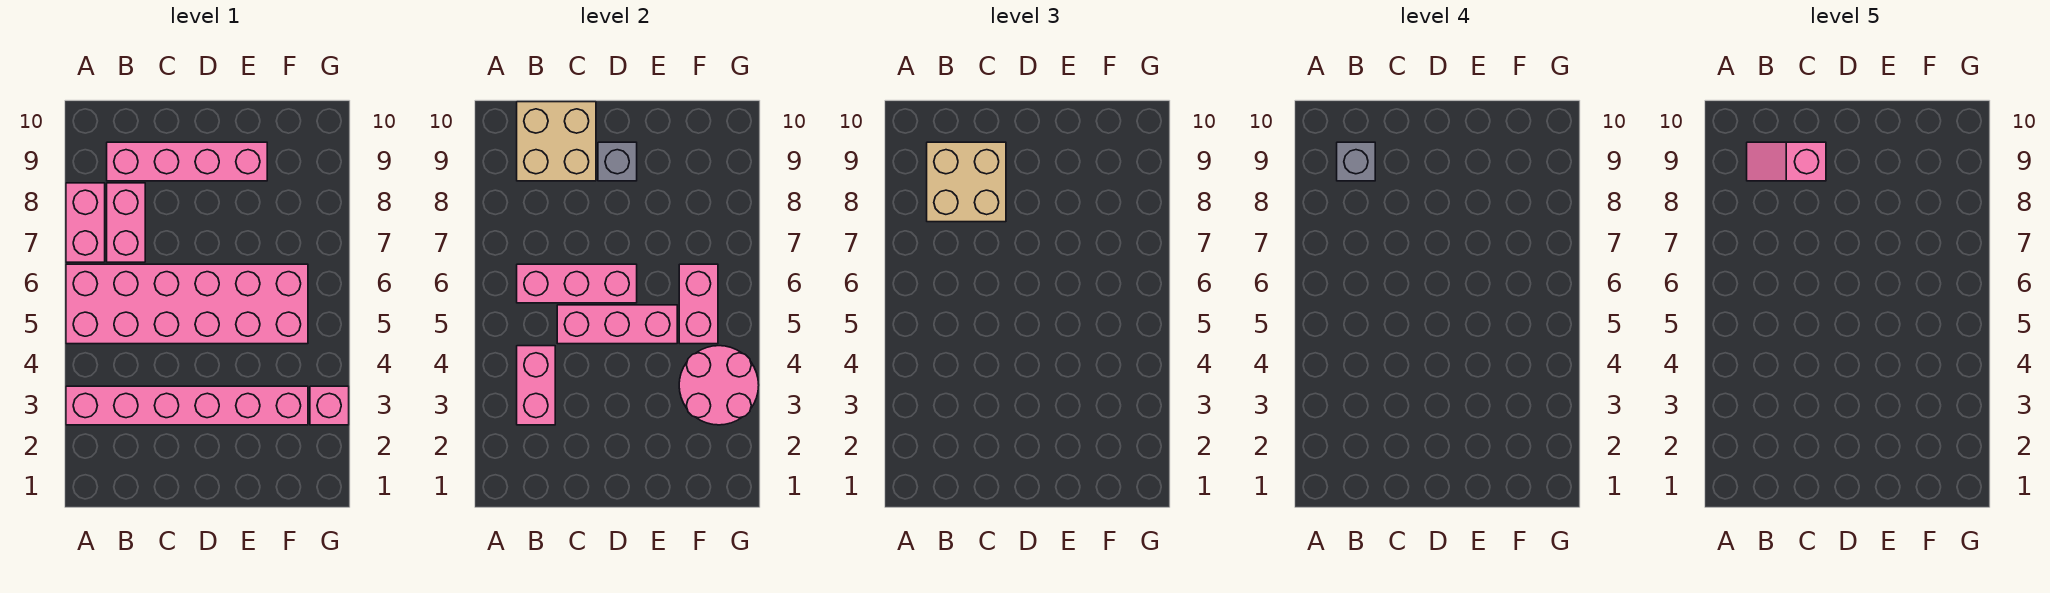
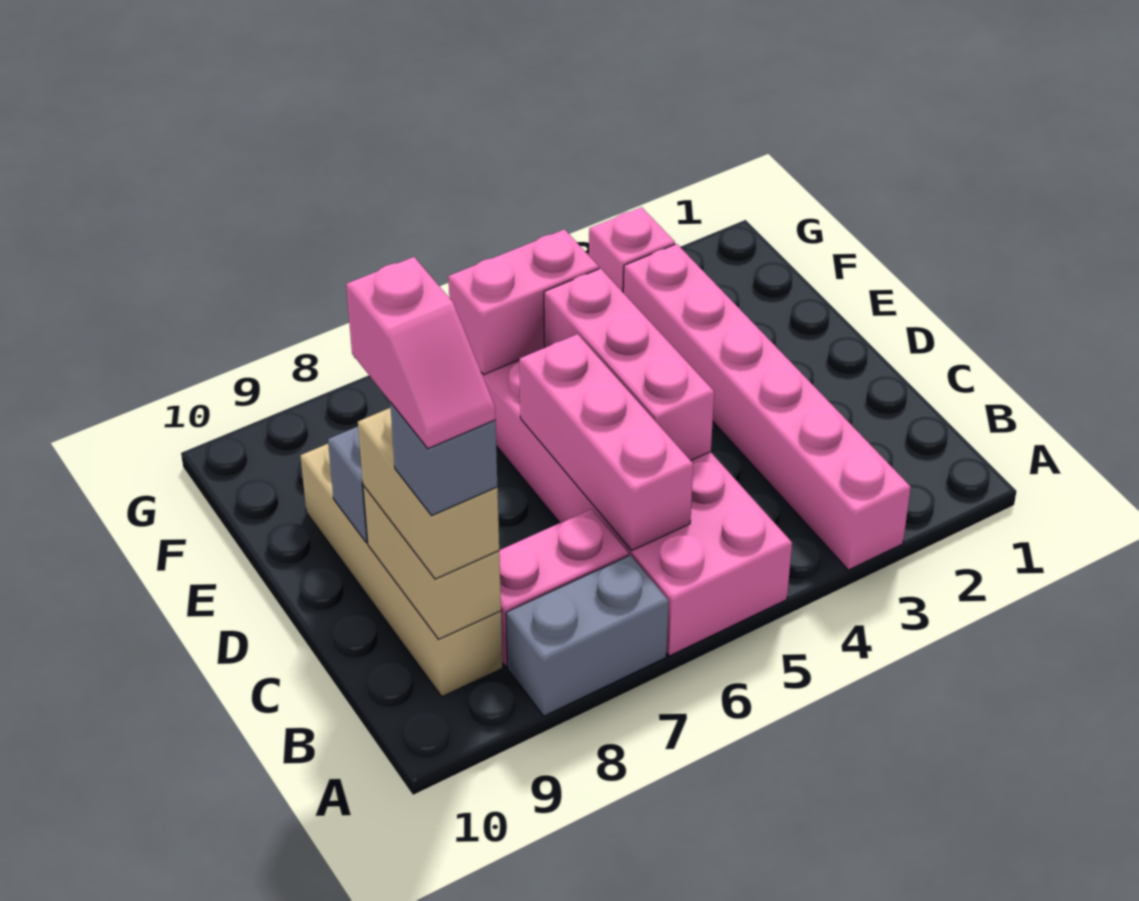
pink brick A7:A8 level 1 -> grey brick A7:A8 level 1
pink brick B3:B4 level 2 -> none
tan brick B8:C9 level 3 -> tan brick B9:C9 level 3
pink brick B9:E9 level 1 -> tan brick B9:E9 level 1
tan brick B9:C10 level 2 -> tan brick B9:C9 level 2
pink round brick F3:G4 level 2 -> none

